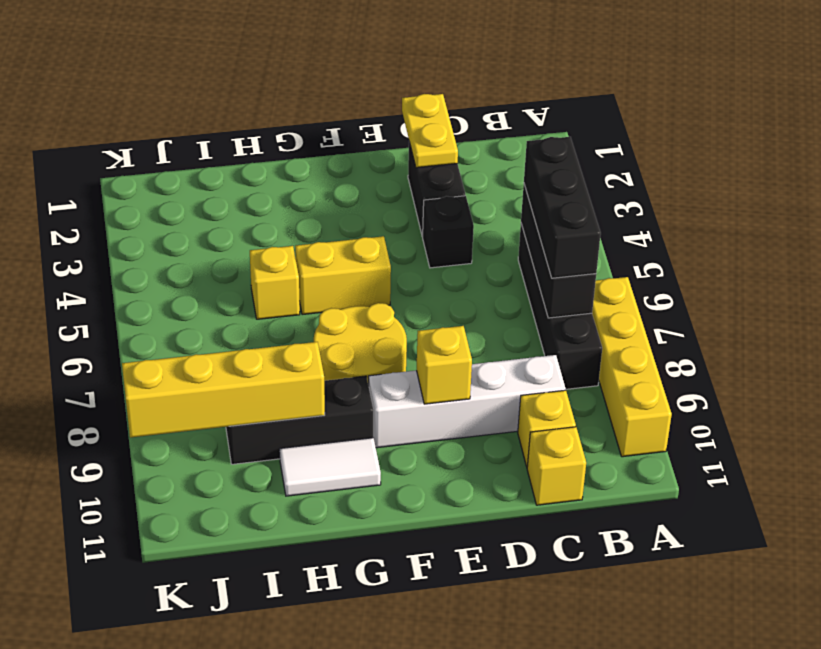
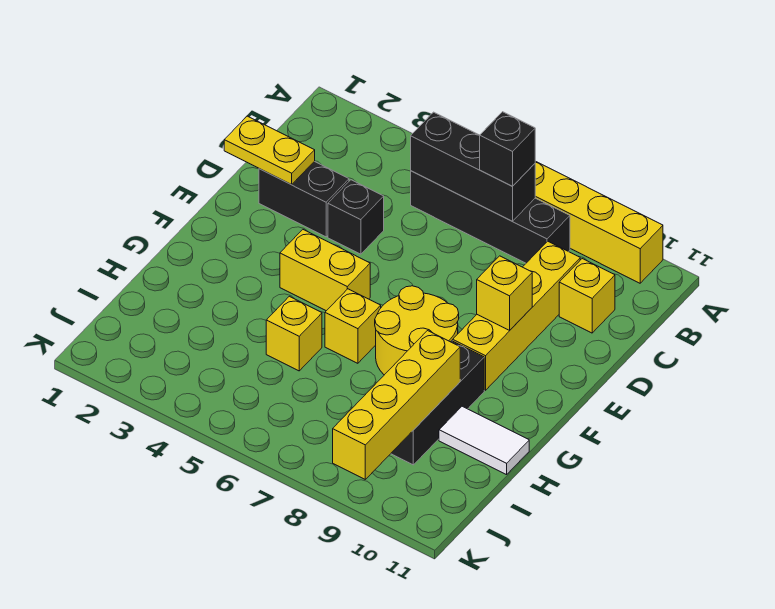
black brick B5:B7 level 3 -> black brick B7 level 3
white brick C9:F9 level 1 -> yellow brick C9:F9 level 1
yellow brick C11 level 1 -> yellow brick G6 level 1
yellow brick F5:G5 level 1 -> yellow brick F4:F5 level 1
white tile G10:H10 level 1 -> white tile H10:H11 level 1

